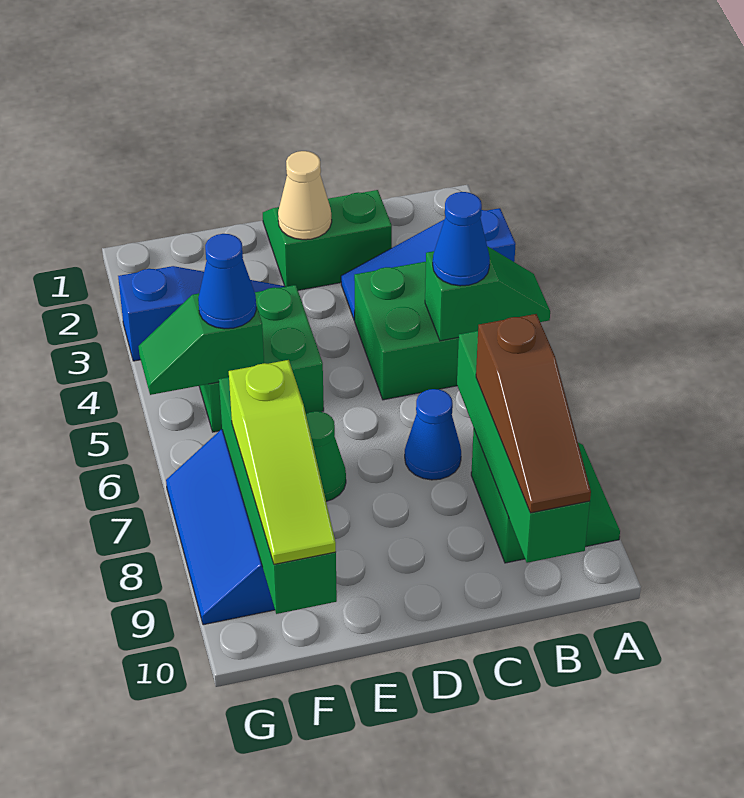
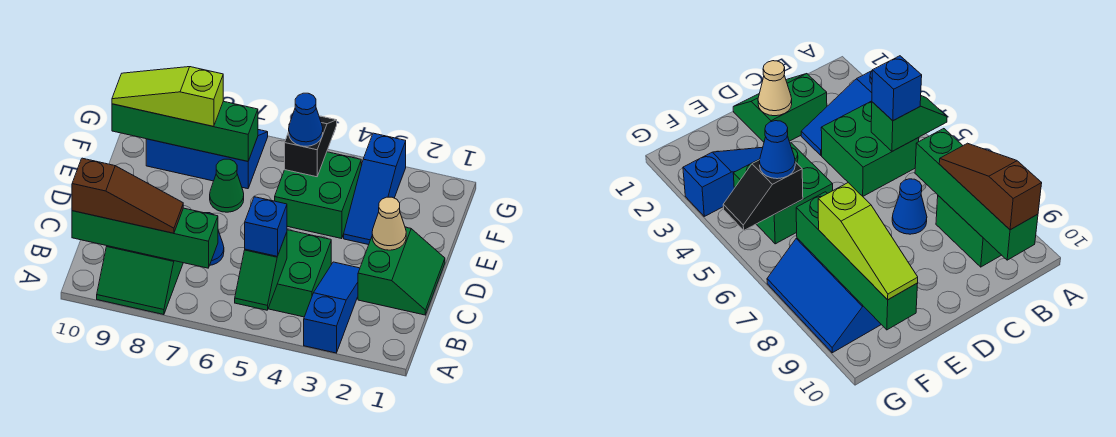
blue cone B5 level 3 -> blue brick B5 level 3
brown slope B8:B10 level 3 top 8 -> brown slope B8:B10 level 3 top 10
green slope F5:G5 level 2 top F -> black slope F5:G5 level 2 top F

